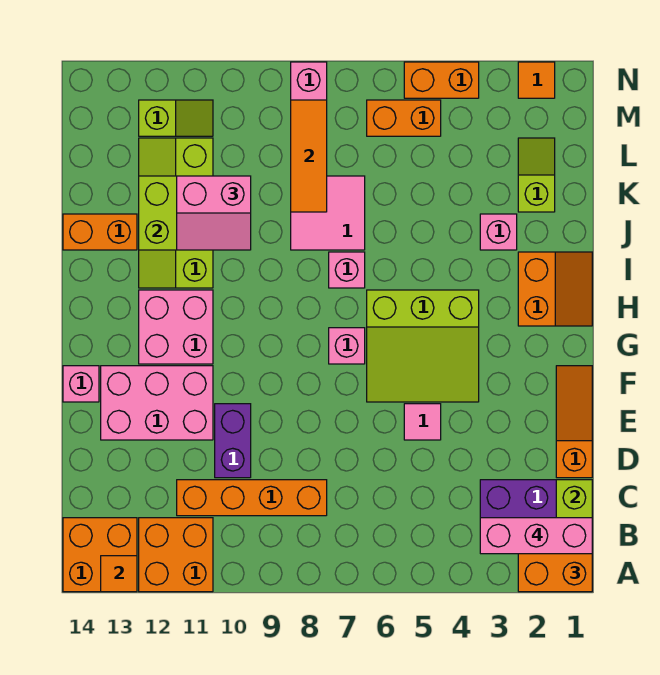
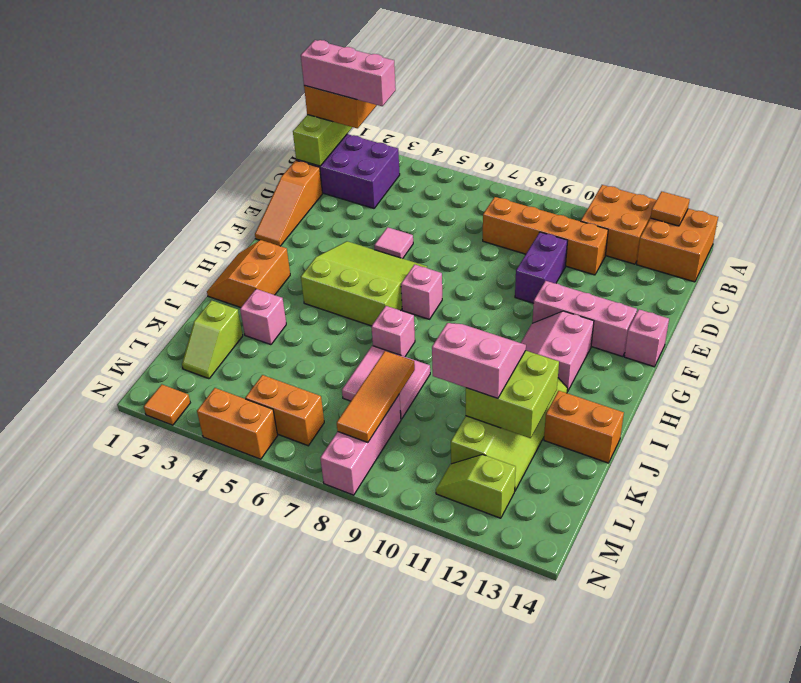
pink brick E11:F13 level 1 -> pink brick F11:F13 level 1
pink brick G11:H12 level 1 -> pink slope G11:H12 level 1 top 12

